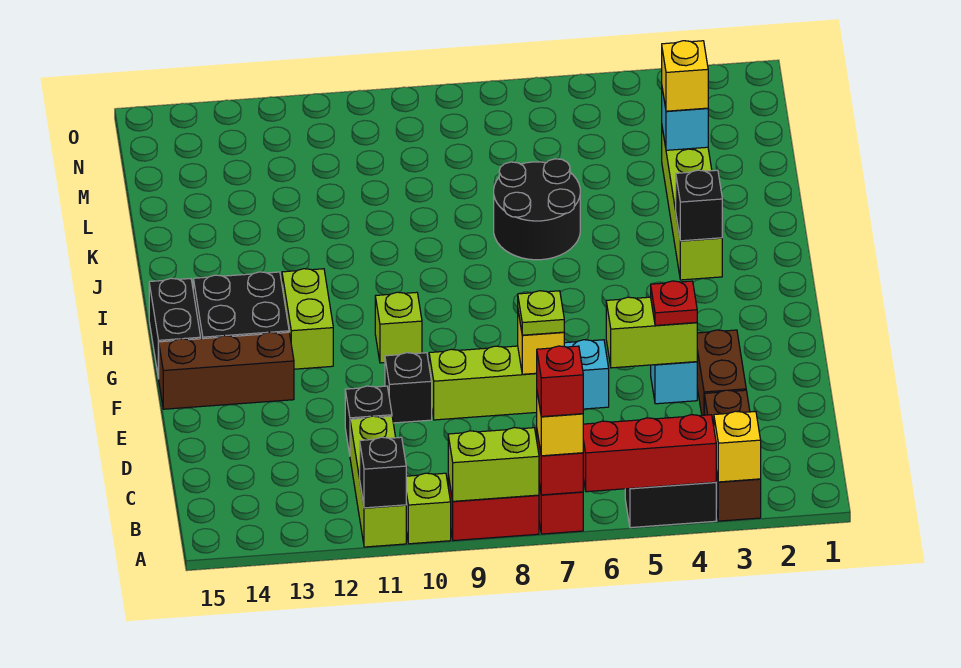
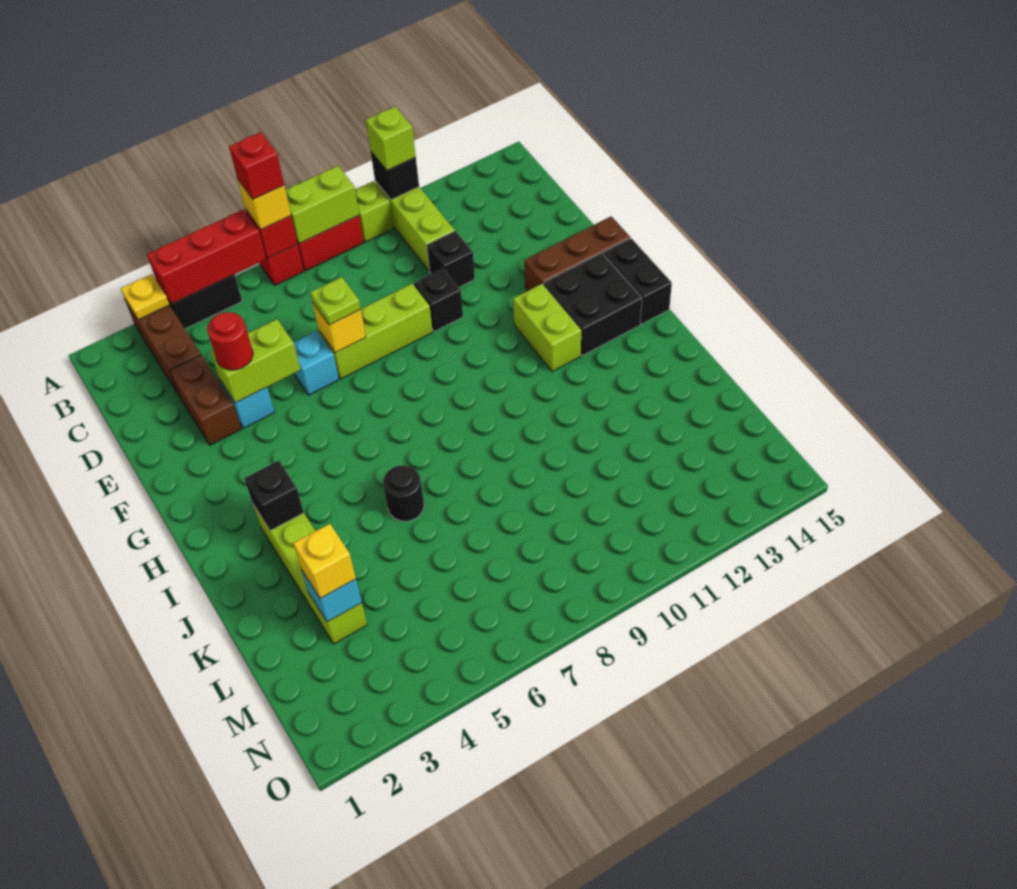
yellow brick A3 level 2 -> yellow plate A3 level 2
red plate E4 level 3 -> red round brick E4 level 3
lime brick G10 level 1 -> lime brick A11 level 3
black round brick J6:K7 level 1 -> black round brick J6 level 1

